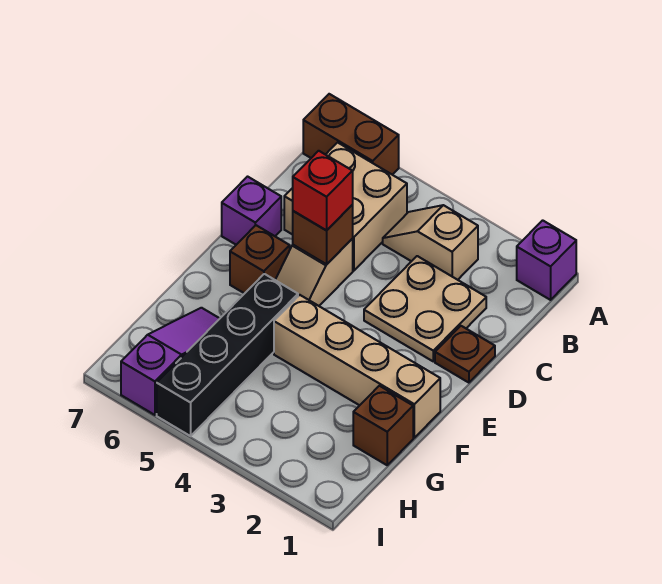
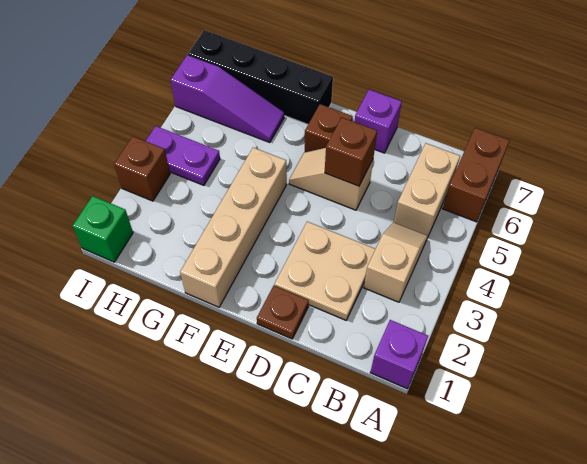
tan brick B5:C6 level 1 -> tan brick B5:B6 level 1
red brick D5 level 3 -> none
black brick F5:I5 level 1 -> black brick F7:I7 level 1
brown brick G1 level 1 -> brown brick I3 level 1
none -> purple plate H4:I4 level 1
none -> green brick I1 level 1

